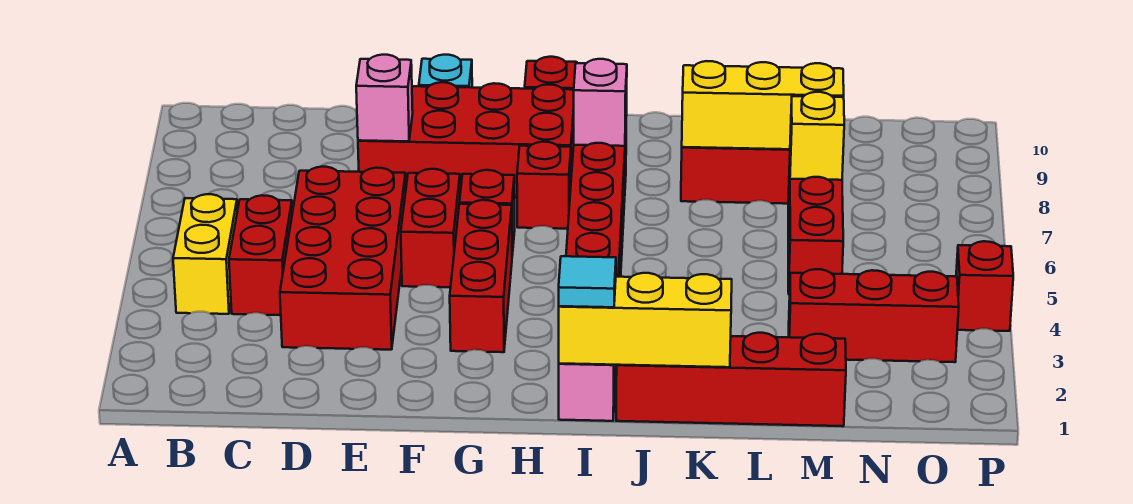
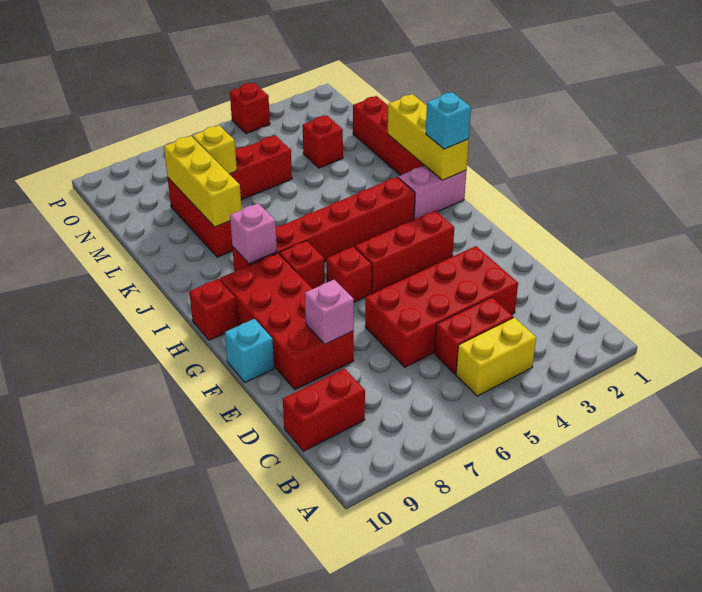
red brick F5:F6 level 1 -> red brick C9:C10 level 1
cyan tile I1 level 3 -> cyan brick I1 level 3
red brick M3:O3 level 1 -> red brick M3 level 1

